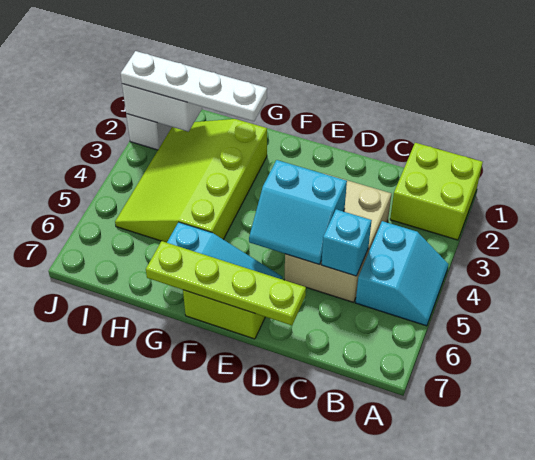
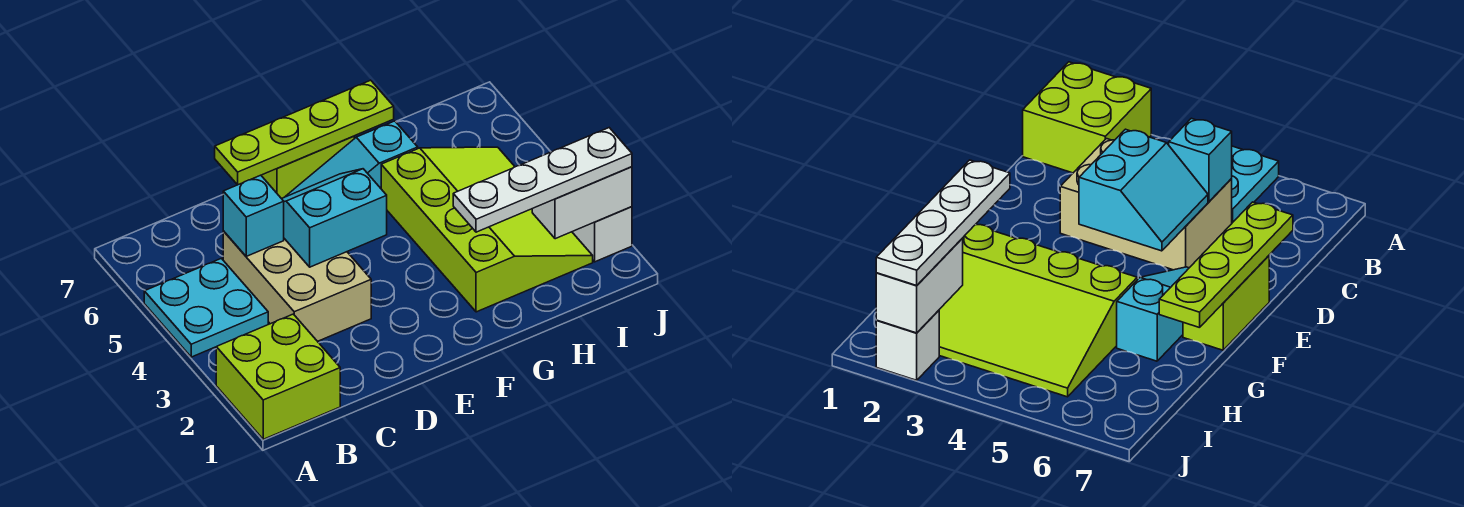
cyan slope A4:B5 level 1 top B -> cyan plate A4:B5 level 1

